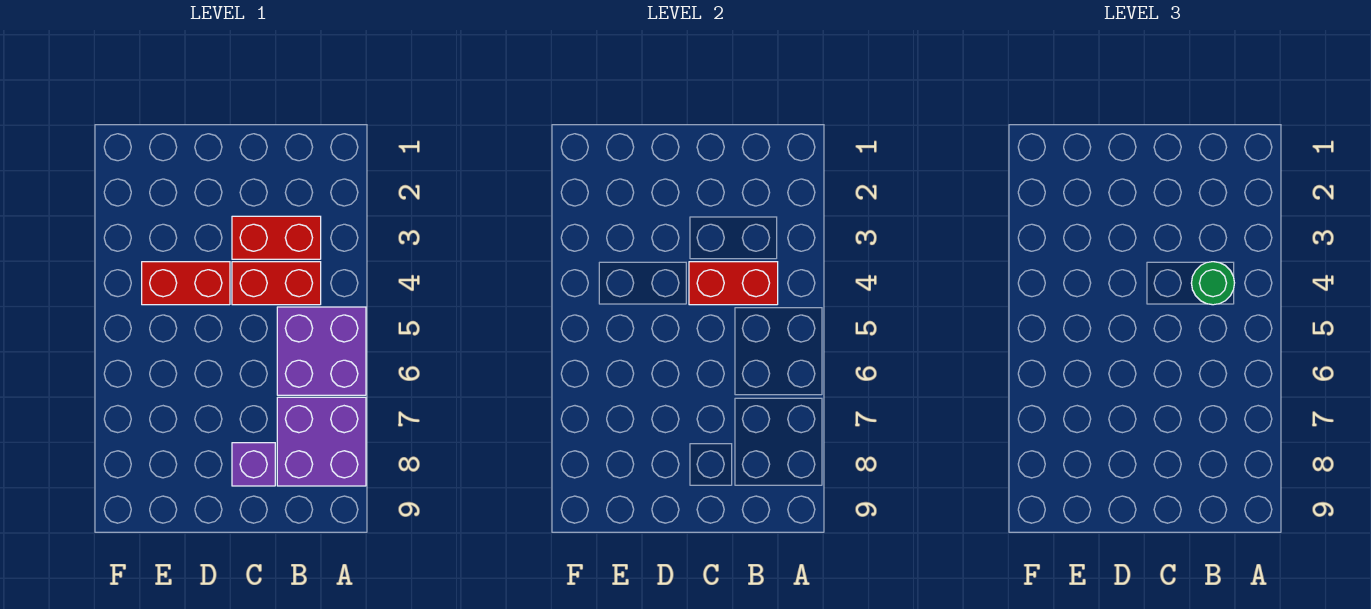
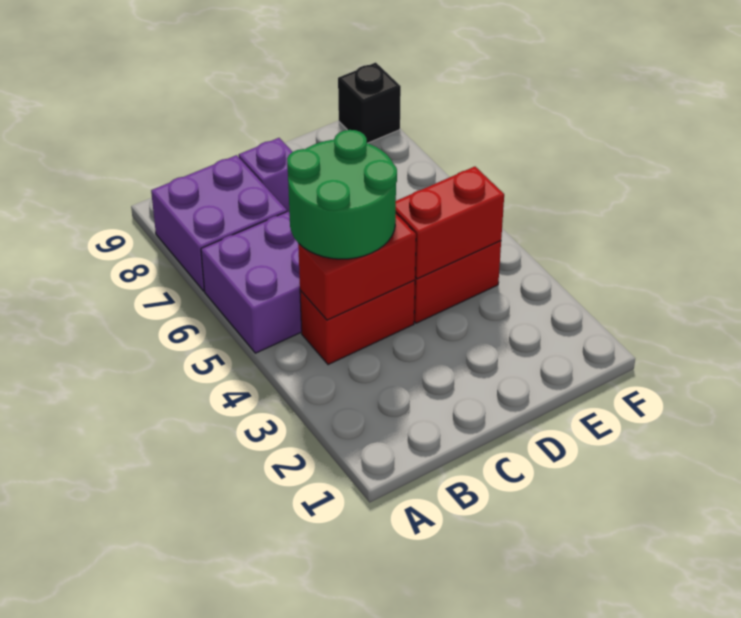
red brick B3:C3 level 1 -> red brick D4:E4 level 2
green round brick B4 level 3 -> green round brick B4:C5 level 3
none -> black brick F9 level 1

